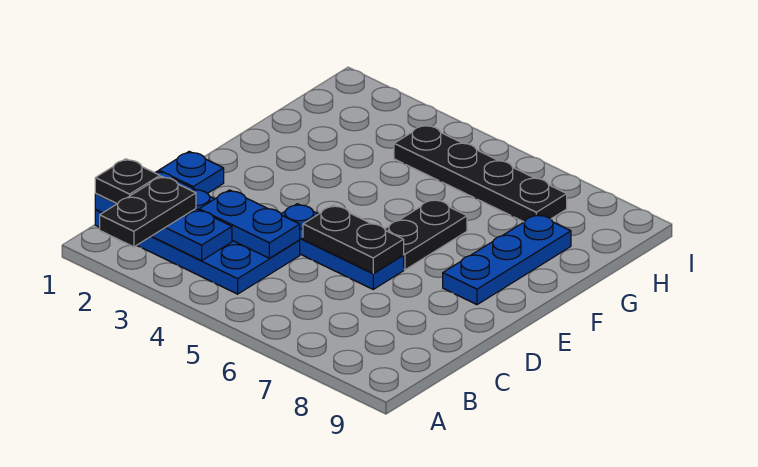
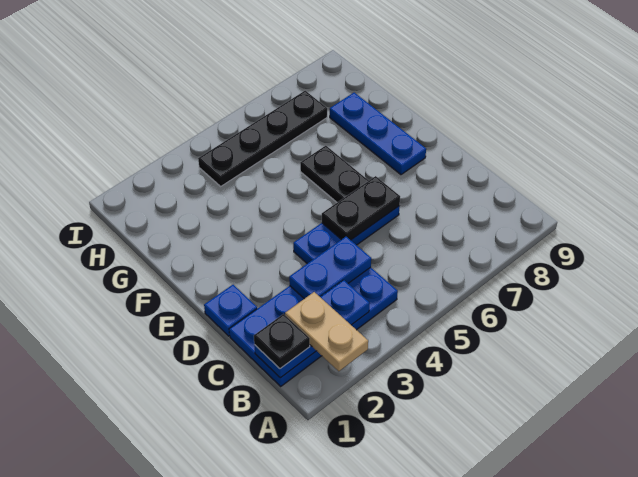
black plate A2:B2 level 3 -> tan plate A2:B2 level 3

